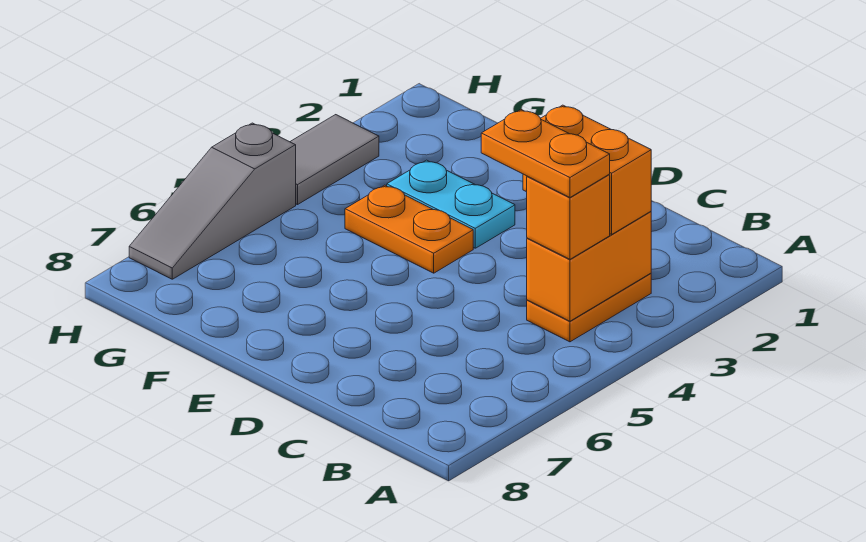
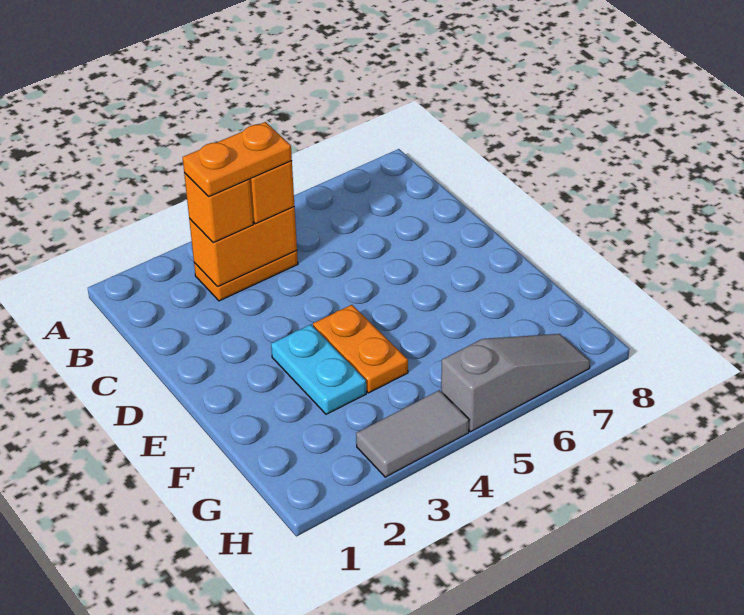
orange brick B3:C3 level 3 -> orange brick B3 level 3
orange plate B4:C4 level 4 -> orange plate B3:B4 level 4

